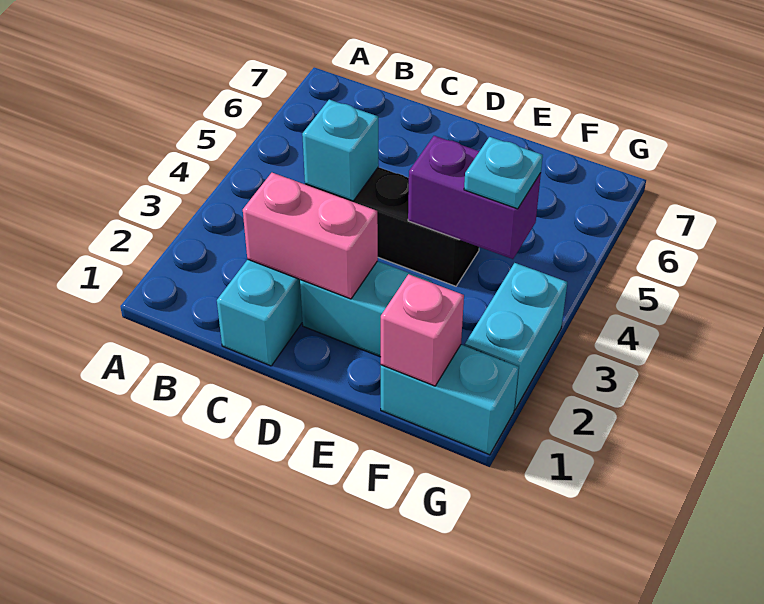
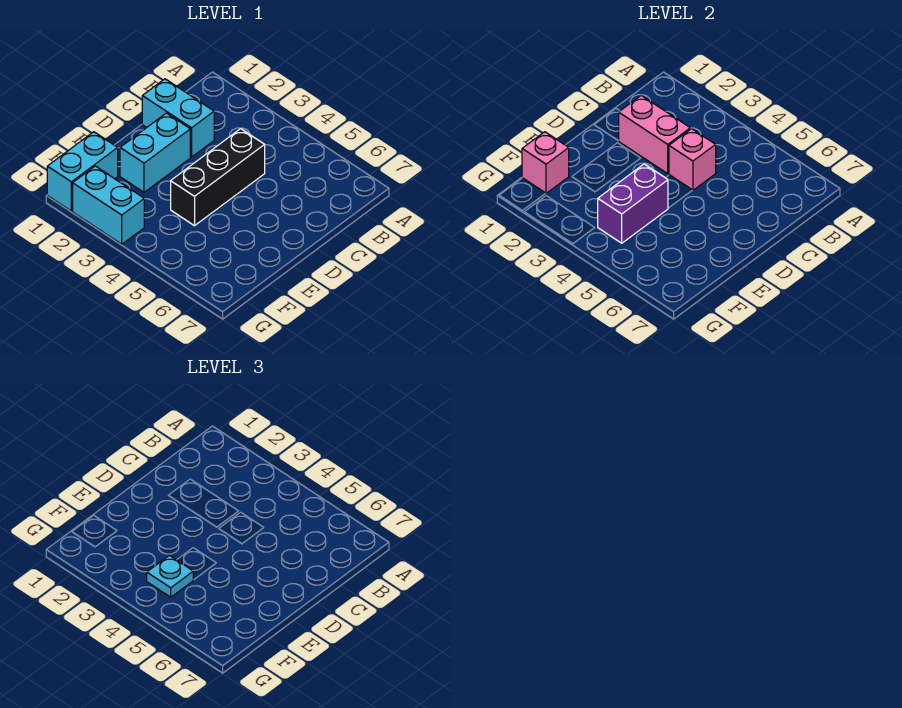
pink brick C2:D2 level 2 -> pink brick C2:C3 level 2
cyan brick C4 level 2 -> pink brick C4 level 2

